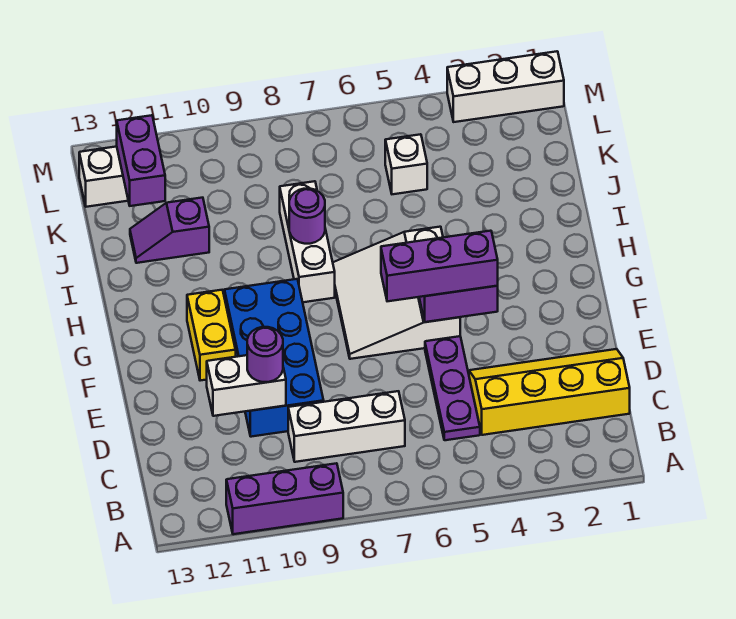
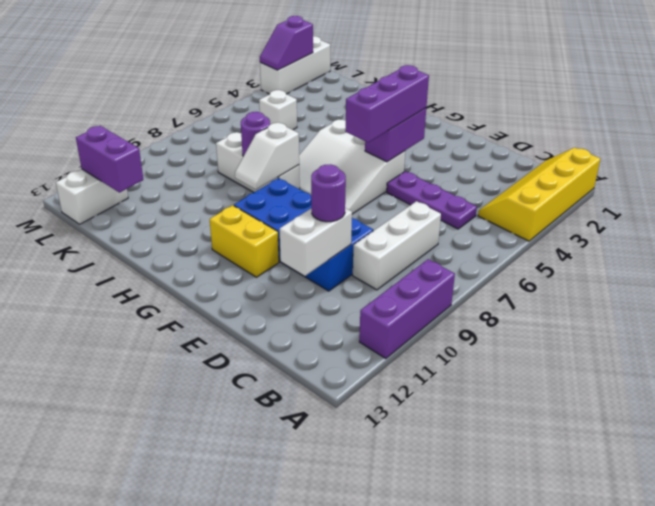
yellow slope C1:D4 level 1 top C -> yellow slope A1:B4 level 1 top A
none -> white slope H8:H9 level 2 top 8
purple slope J11:J12 level 1 top 11 -> purple slope M2:M3 level 2 top 2

